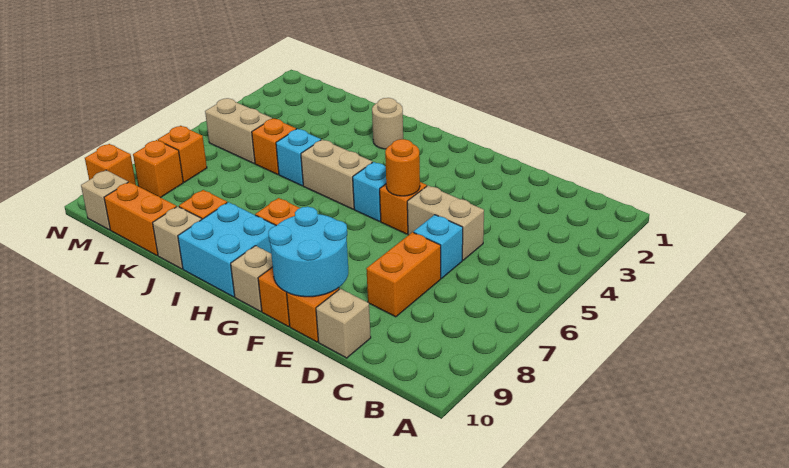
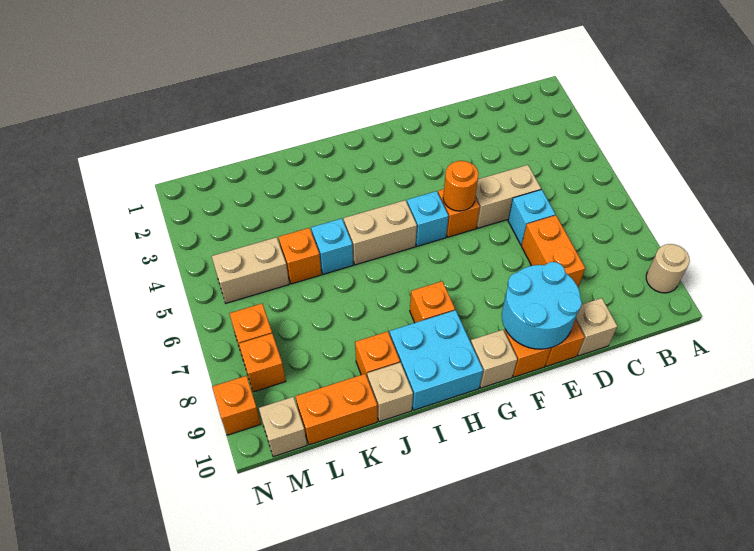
tan round brick I2 level 1 -> tan round brick A9 level 1

